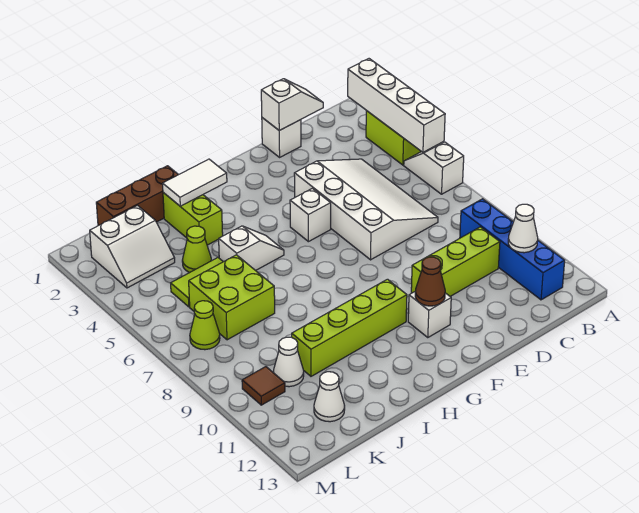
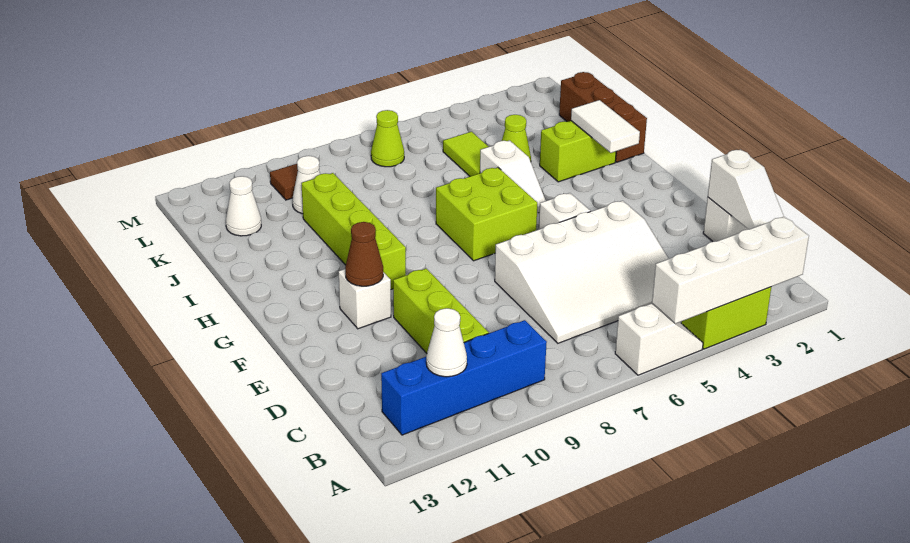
lime brick J6:K7 level 1 -> lime brick G6:H7 level 1
white slope K2:L3 level 1 top 2 -> none

